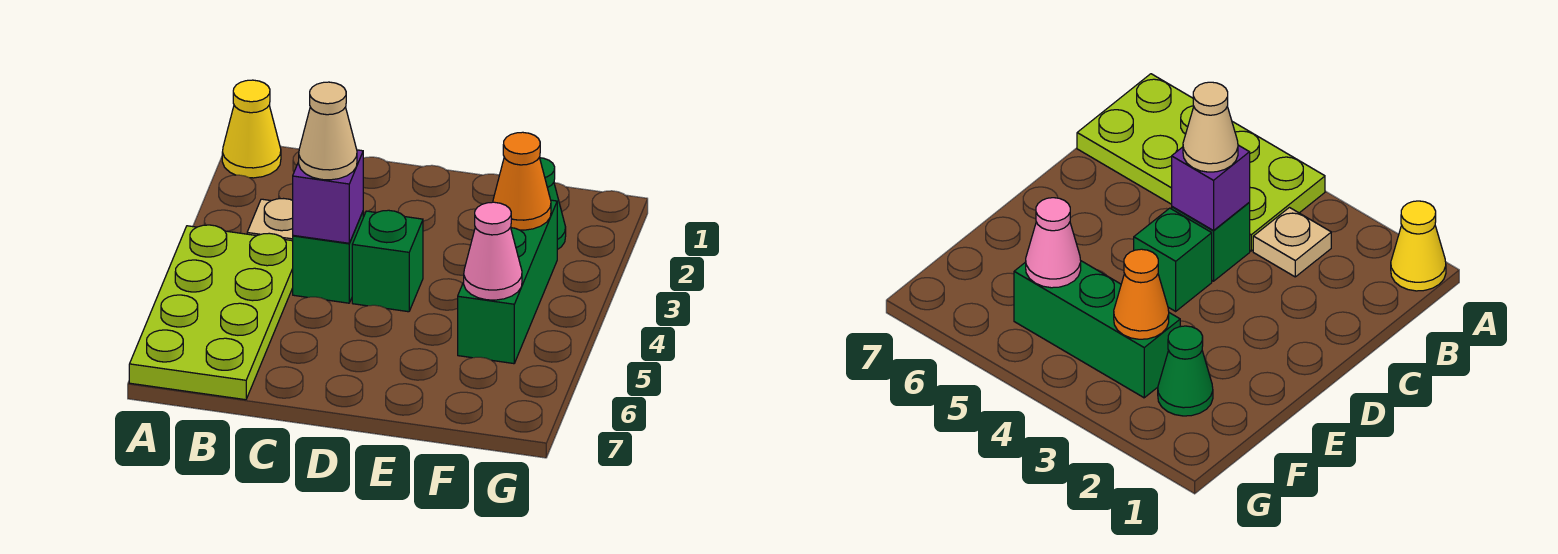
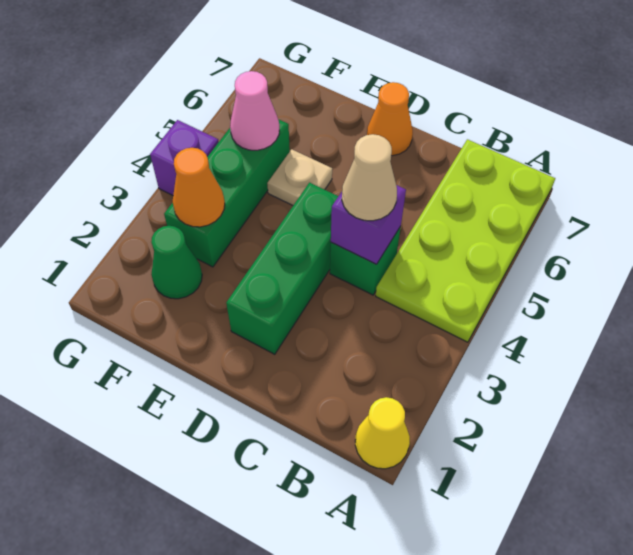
tan plate B3 level 1 -> tan plate E5 level 1
green brick D4 level 1 -> green brick D2:D4 level 1
none -> orange cone D7 level 1
none -> purple brick G4 level 1

